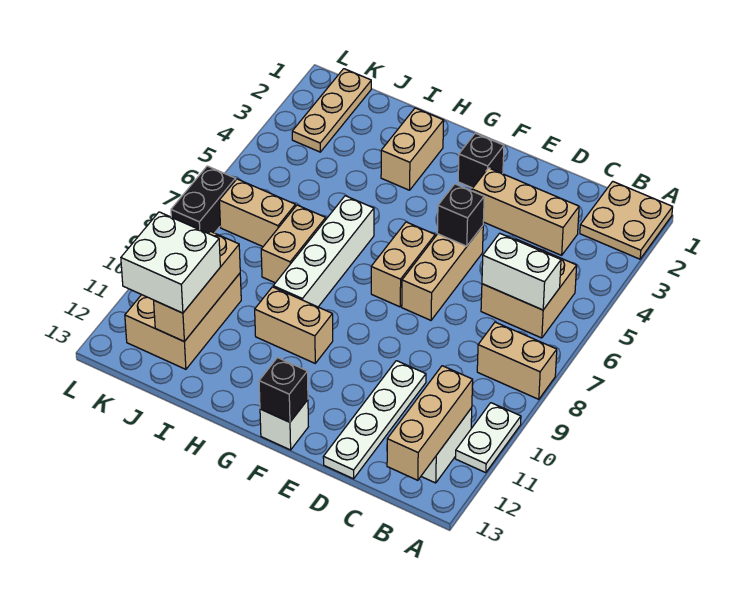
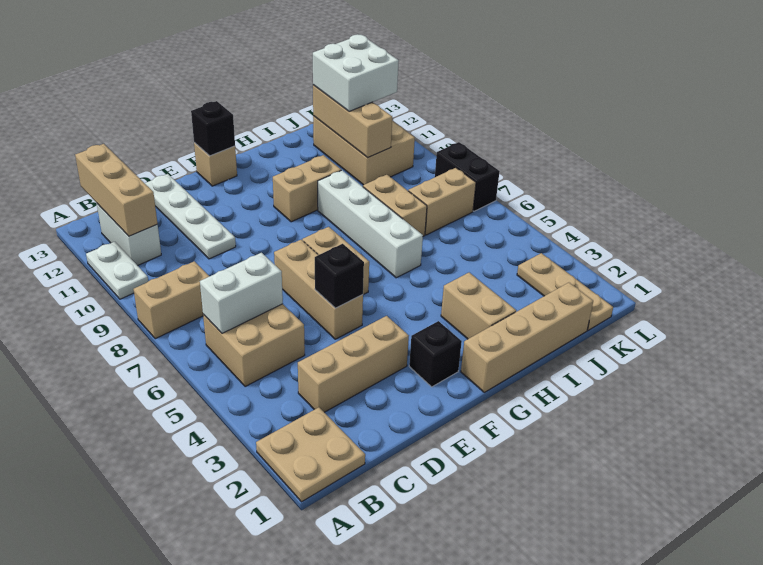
white brick F13 level 1 -> tan brick F13 level 1
none -> tan brick G1:J1 level 1

